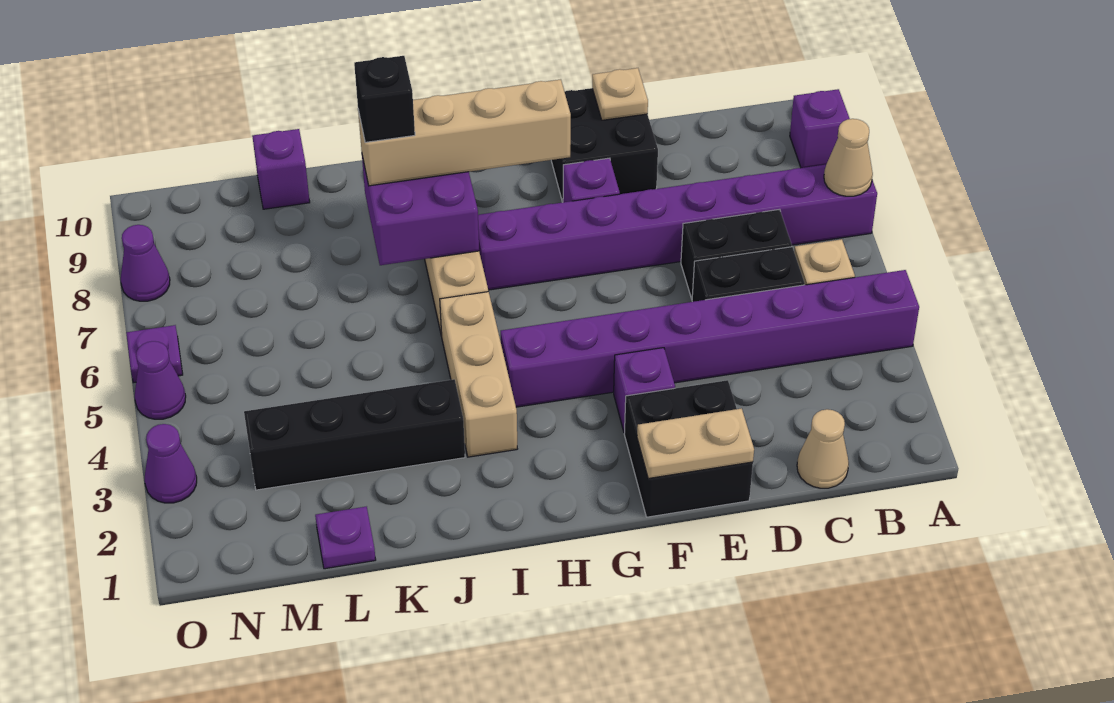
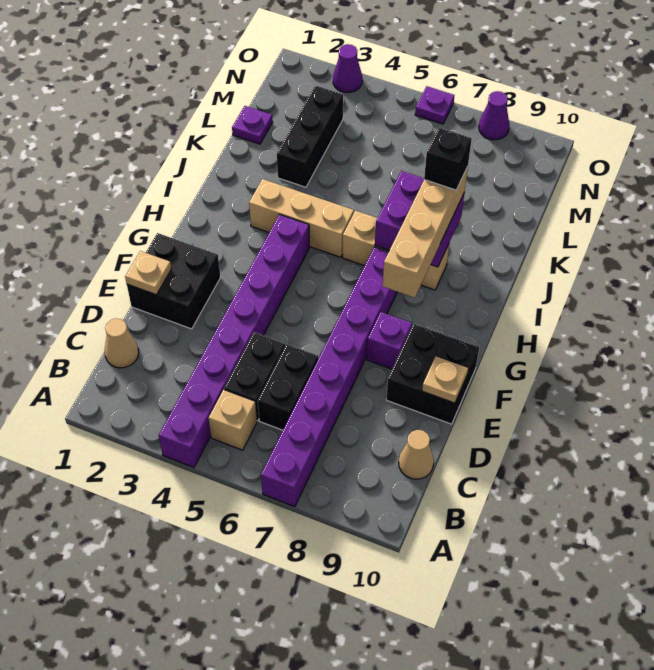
tan cone A7 level 2 -> tan cone C10 level 1
purple brick A9 level 1 -> none
tan plate E1:F1 level 2 -> tan plate E1 level 2
purple brick F3 level 1 -> none
black brick J3:M3 level 1 -> black brick K3:M3 level 1
purple brick L10 level 1 -> none
purple cone O5 level 1 -> none

